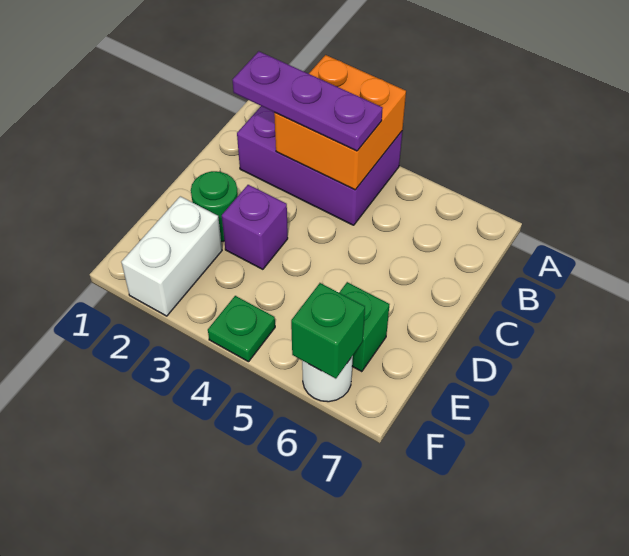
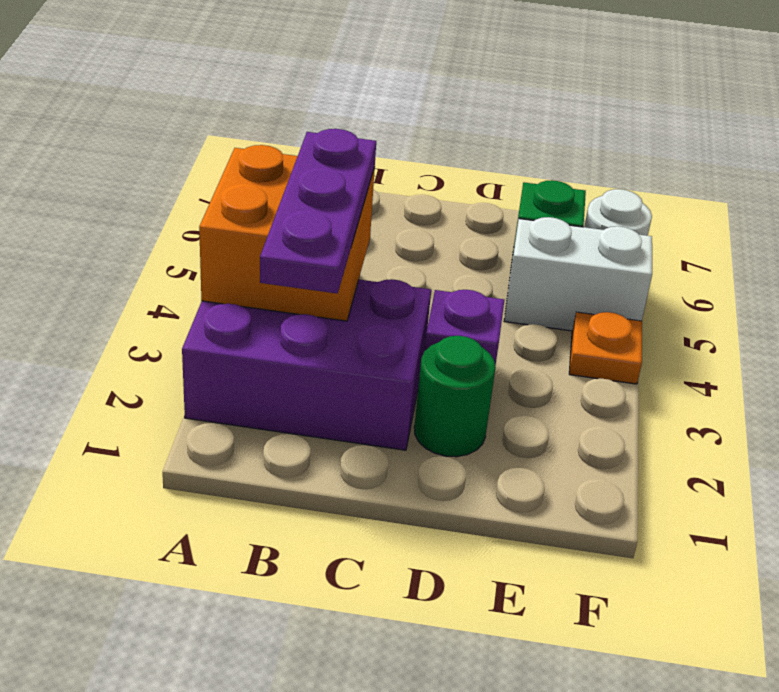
purple brick A2:B4 level 1 -> purple brick A2:C3 level 1
white brick E2:F2 level 1 -> white brick E5:F5 level 1
green plate F4 level 1 -> orange plate F4 level 1
green brick F6 level 2 -> none

